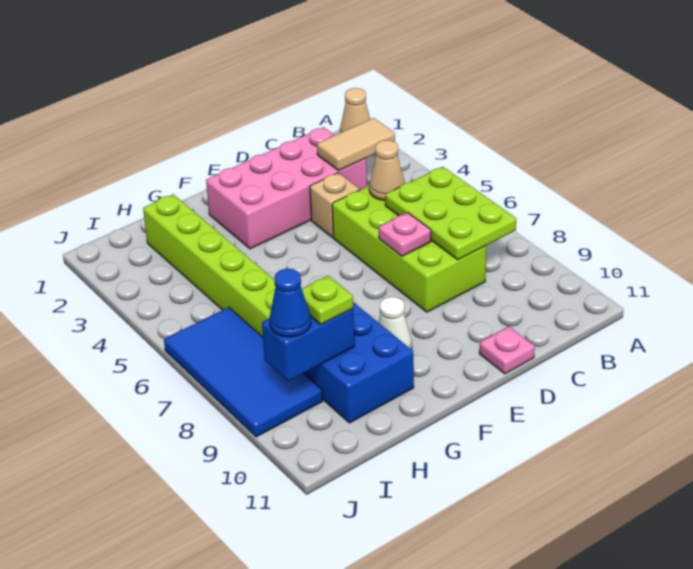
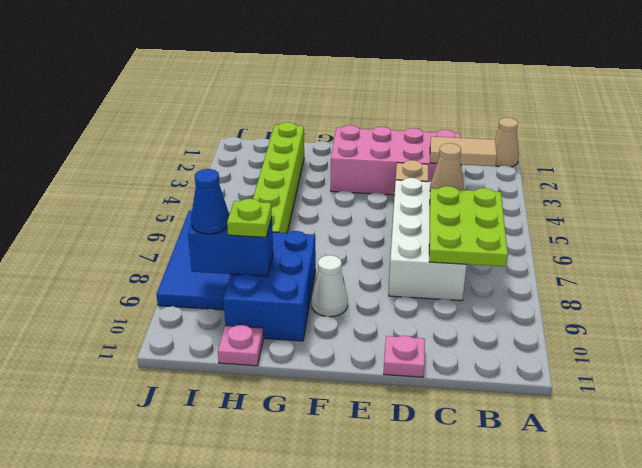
lime brick C5:D8 level 1 -> white brick C5:D8 level 1
pink plate D7 level 2 -> pink plate H11 level 1

